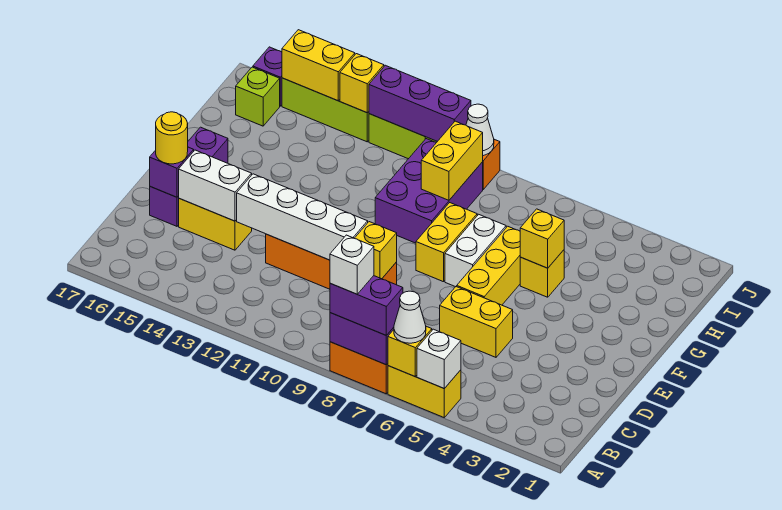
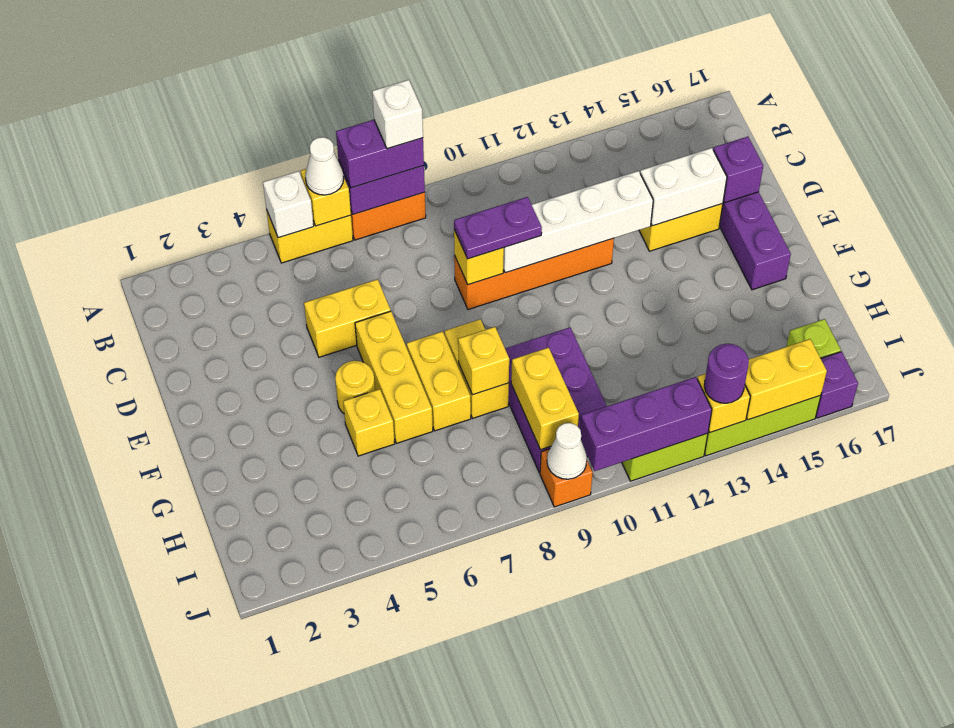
none -> purple plate D9:D10 level 3
yellow round brick D16 level 3 -> yellow round brick F5 level 1
white brick F7:G7 level 1 -> yellow brick F7:G7 level 1
yellow brick G5 level 2 -> yellow brick G8 level 2
none -> purple round brick J13 level 3

